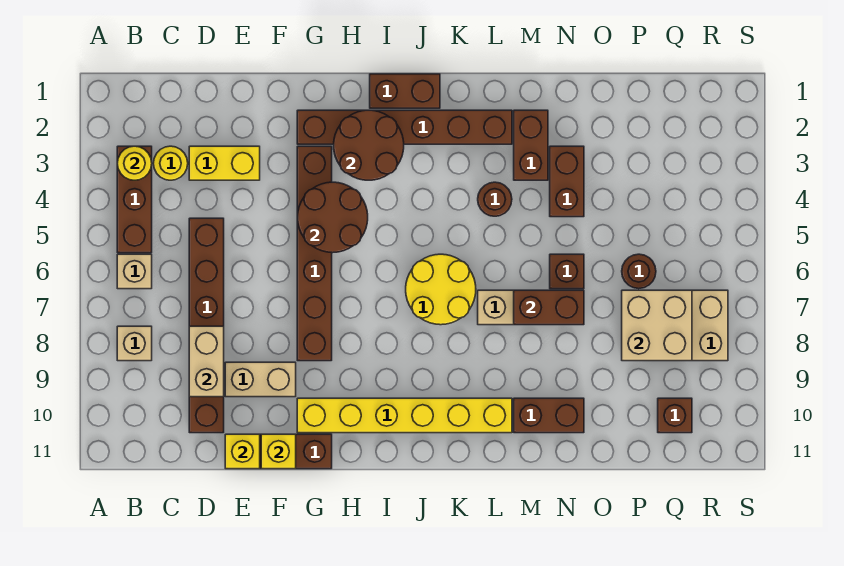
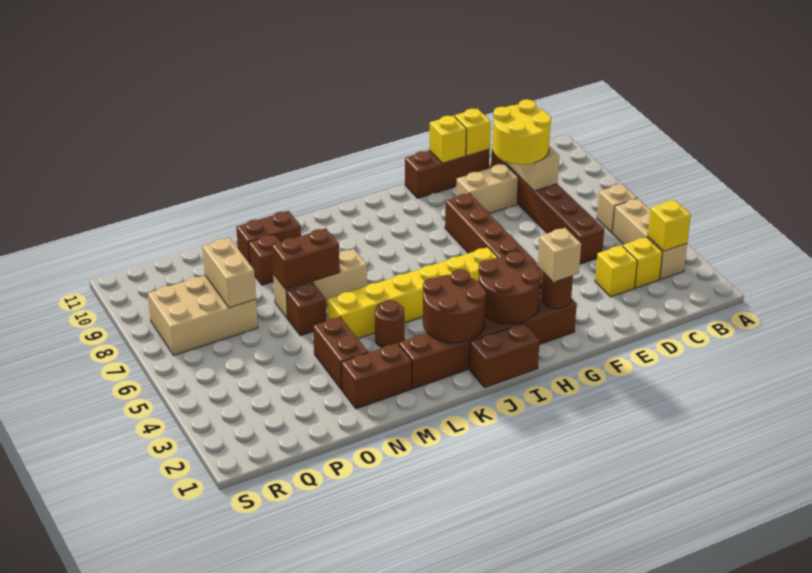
brown brick B3:B5 level 1 -> tan brick B3:B5 level 1
yellow round brick B3 level 2 -> yellow brick B3 level 2
tan brick B8 level 1 -> tan brick G2 level 3
yellow round brick C3 level 1 -> yellow brick C3 level 1
yellow brick D3:E3 level 1 -> yellow brick D3 level 1
brown round brick G4:H5 level 2 -> brown round brick J2:K3 level 2
yellow brick G10:L10 level 1 -> yellow brick H5:M5 level 1
yellow round brick J6:K7 level 1 -> yellow round brick D8:E9 level 3
brown brick M2:M3 level 1 -> brown brick M2:N2 level 1
brown round brick P6 level 1 -> brown round brick G2 level 2
tan brick P7:Q8 level 2 -> tan brick P7:P8 level 2
brown brick Q10 level 1 -> brown brick N9 level 1

